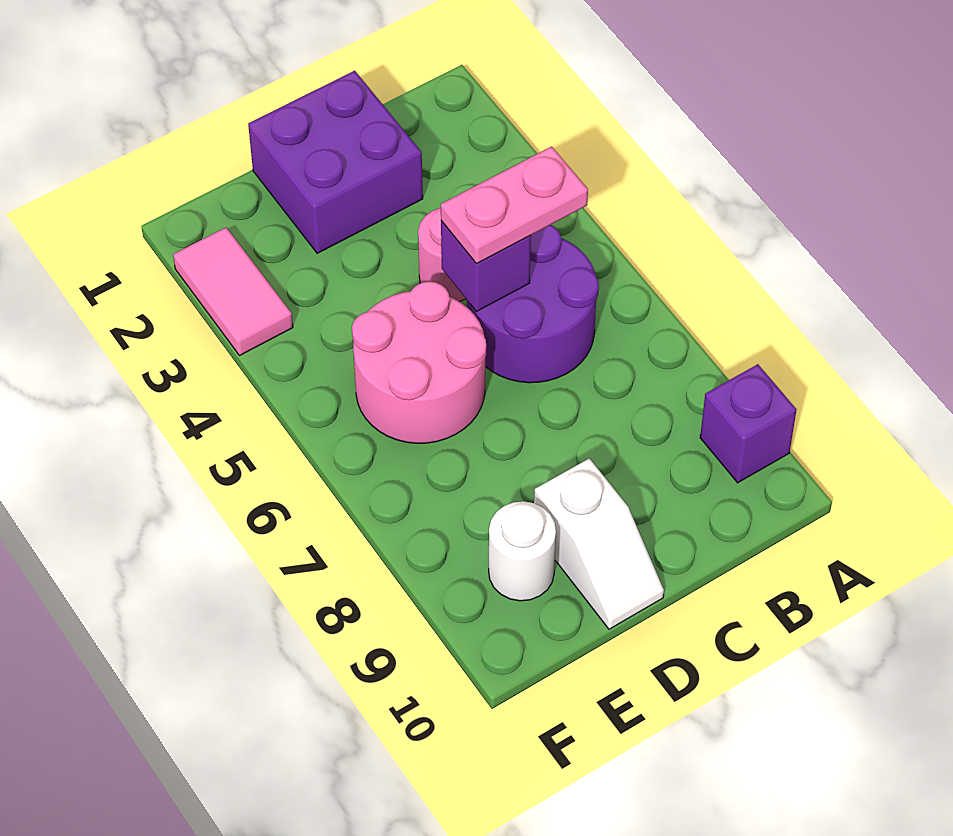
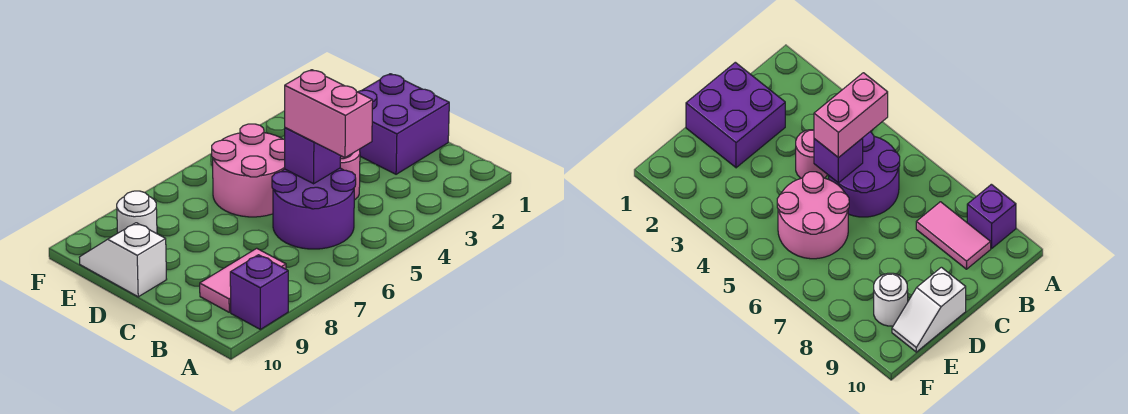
pink plate B5:C5 level 3 -> pink brick B5:C5 level 3
white slope D9:D10 level 1 top 9 -> white slope D10:E10 level 1 top D
pink tile F2:F3 level 1 -> pink tile B8:B9 level 1

